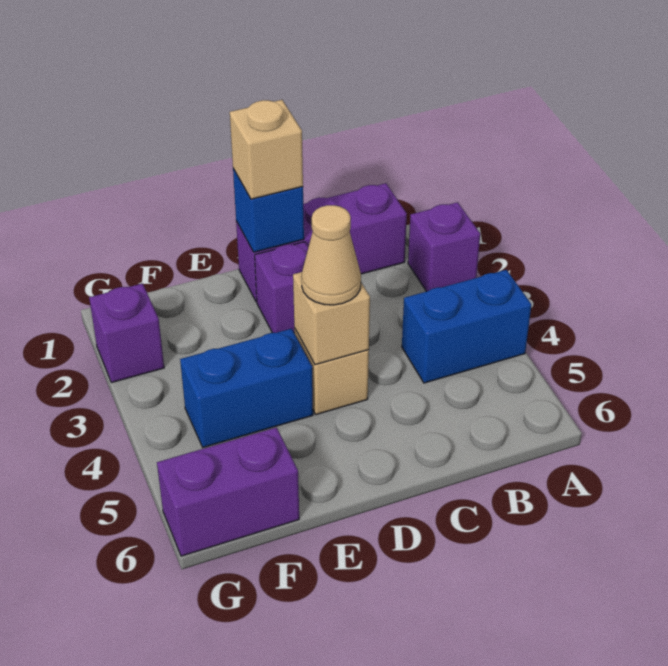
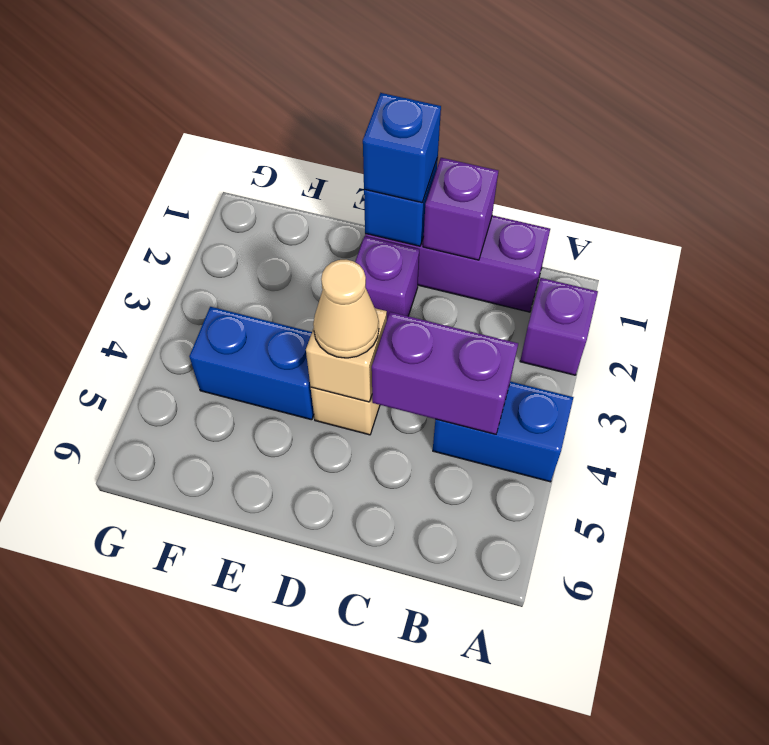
tan brick D1 level 3 -> blue brick D1 level 3
purple brick F6:G6 level 1 -> purple brick B4:C4 level 2
purple brick G2 level 1 -> purple brick C1 level 2

